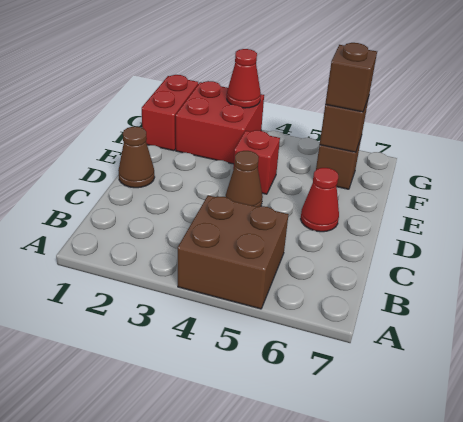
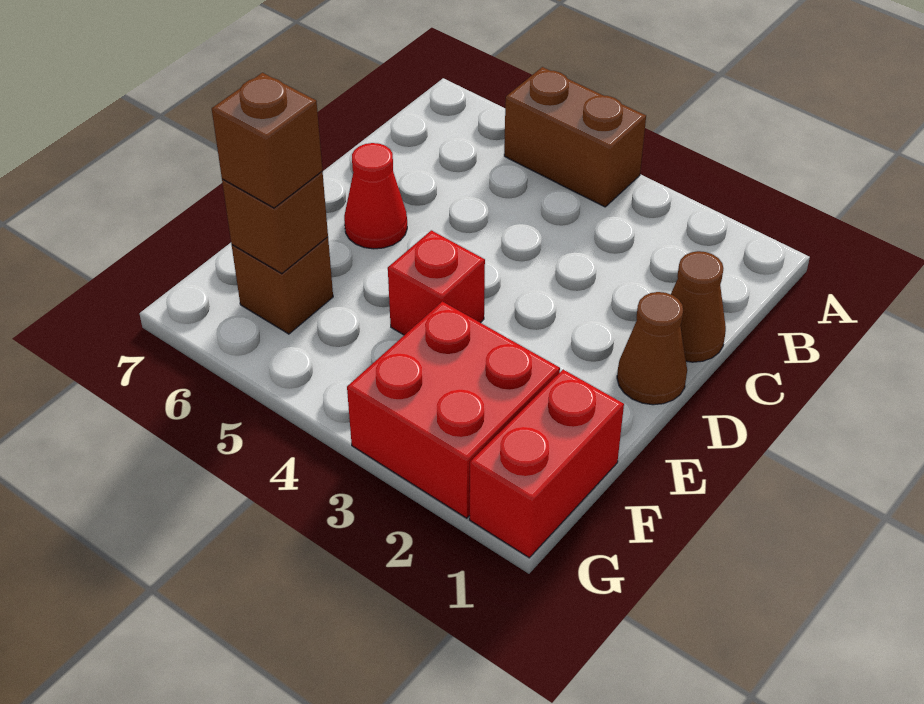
brown brick A4:B5 level 1 -> brown brick A4:A5 level 1
brown cone D4 level 1 -> brown cone C1 level 1
red cone G3 level 2 -> none

